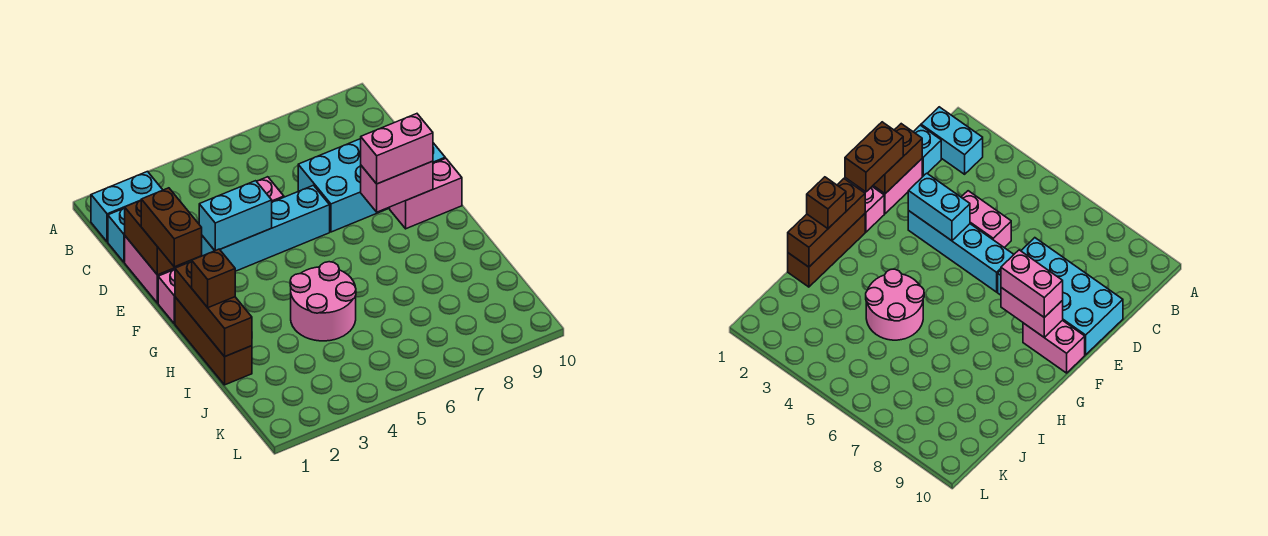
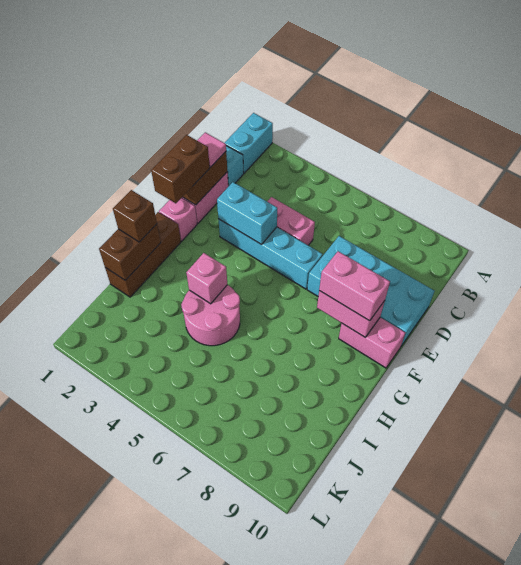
cyan brick B1:B2 level 1 -> cyan brick A1:B1 level 1
none -> pink tile D1 level 3
brown brick G1:I1 level 2 -> brown brick H1:I1 level 2
none -> pink brick H4 level 2

